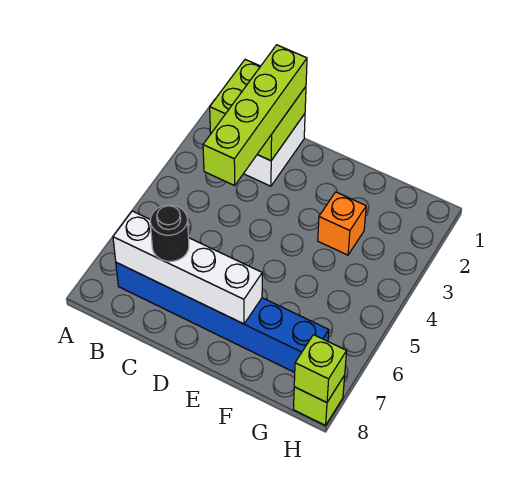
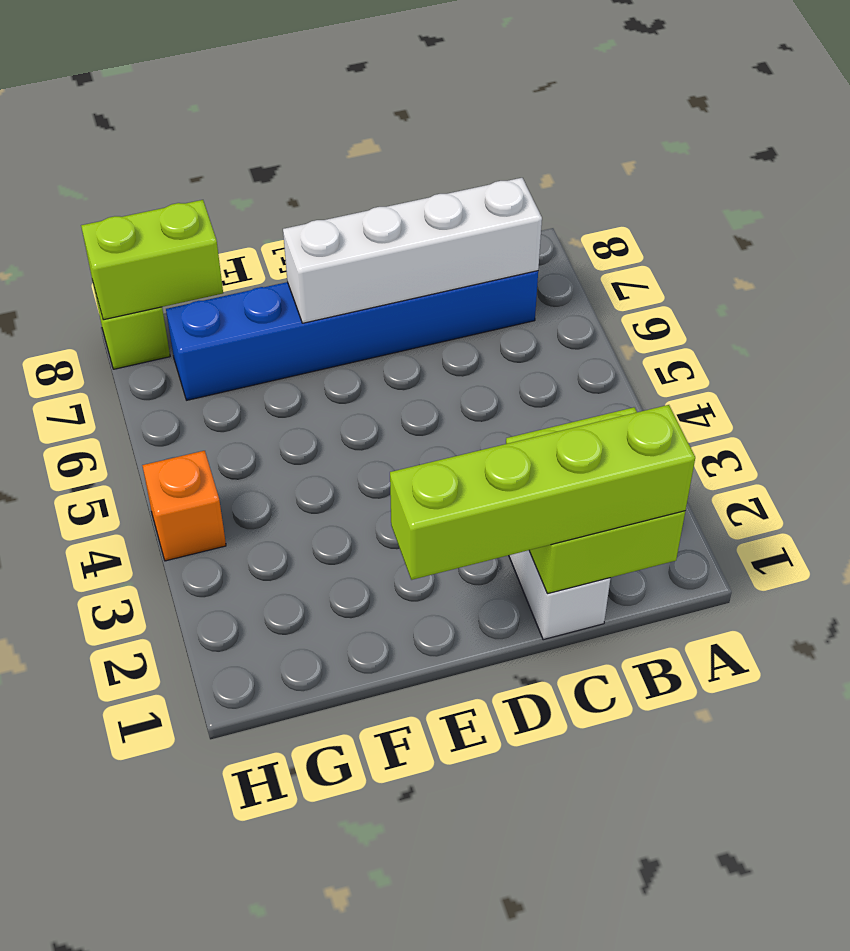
lime brick C1:C4 level 3 -> lime brick B1:E1 level 3
black round brick C7 level 3 -> none
orange brick F3 level 1 -> orange brick H4 level 1
lime brick H8 level 2 -> lime brick G8:H8 level 2

